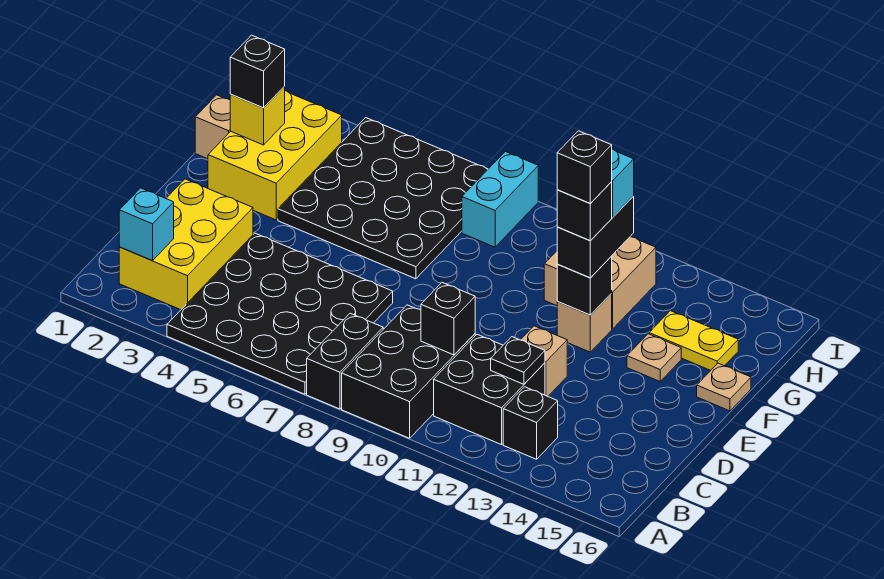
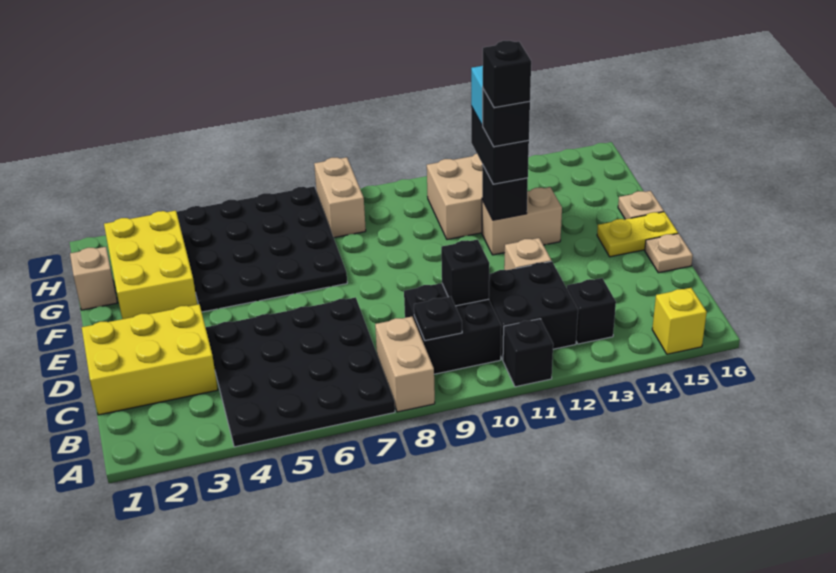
black brick A8:B8 level 1 -> tan brick A8:B8 level 1
black brick A9:C10 level 1 -> black brick B9:C10 level 1
yellow brick B2:D3 level 1 -> yellow brick C1:D3 level 1
cyan brick B2 level 2 -> none
black plate C12 level 2 -> black plate B9 level 2
tan brick F12 level 1 -> tan brick F12:F13 level 1
tan plate F14 level 1 -> tan plate D16 level 1
yellow brick G2 level 2 -> yellow brick A15 level 1
black brick G2 level 3 -> black brick A11 level 1
yellow plate G14:G15 level 1 -> yellow plate E15:E16 level 1
cyan brick H8:I8 level 1 -> tan brick H8:I8 level 1

